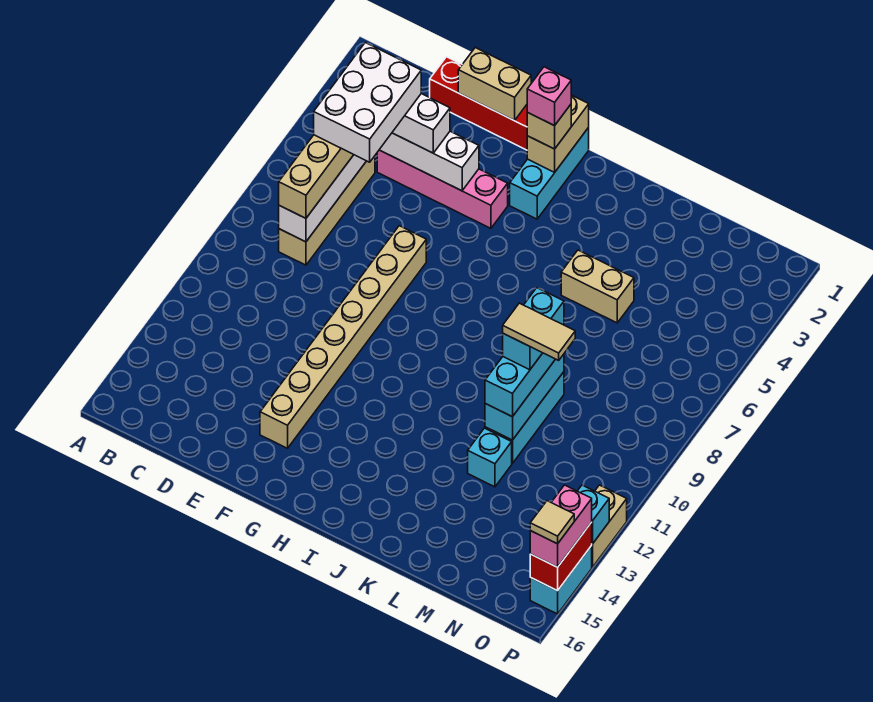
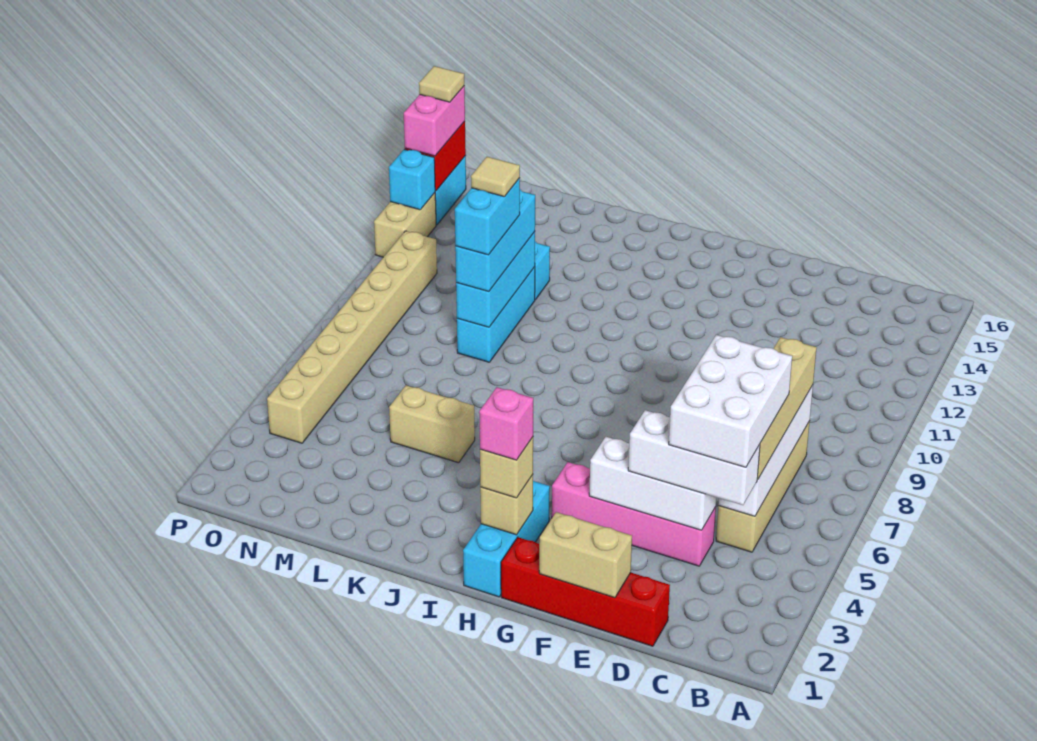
tan brick F7:F14 level 1 -> tan brick O4:O11 level 1
tan brick H1:H2 level 2 -> tan brick H2 level 2
tan tile L10:M10 level 5 -> tan tile L10 level 5

